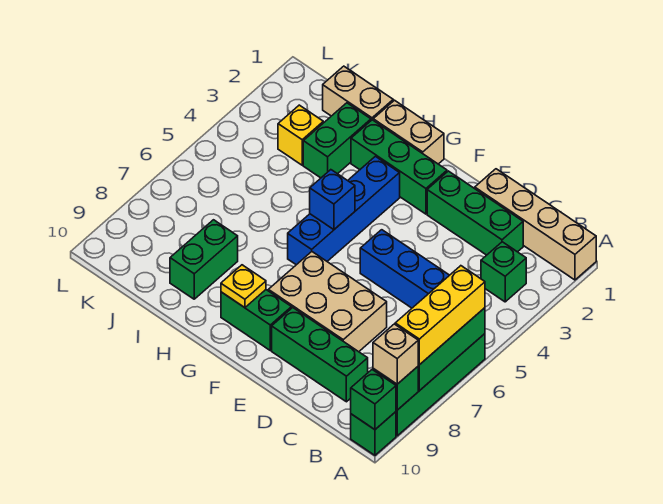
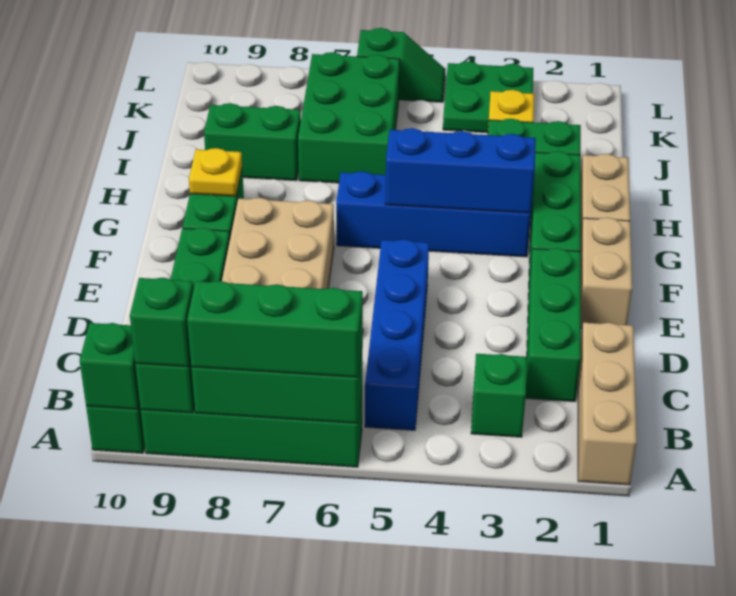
tan brick A1:D1 level 1 -> tan brick A1:C1 level 1
yellow brick A6:A8 level 3 -> green brick A6:A8 level 3
tan brick A9 level 3 -> green brick A9 level 3
blue brick G5 level 2 -> blue brick G3:G5 level 2
tan brick I1:J1 level 1 -> tan brick E1:F1 level 1
none -> green brick I6:K7 level 1
none -> green plate K3:L4 level 1
none -> green slope L5:L6 level 1 top 6

